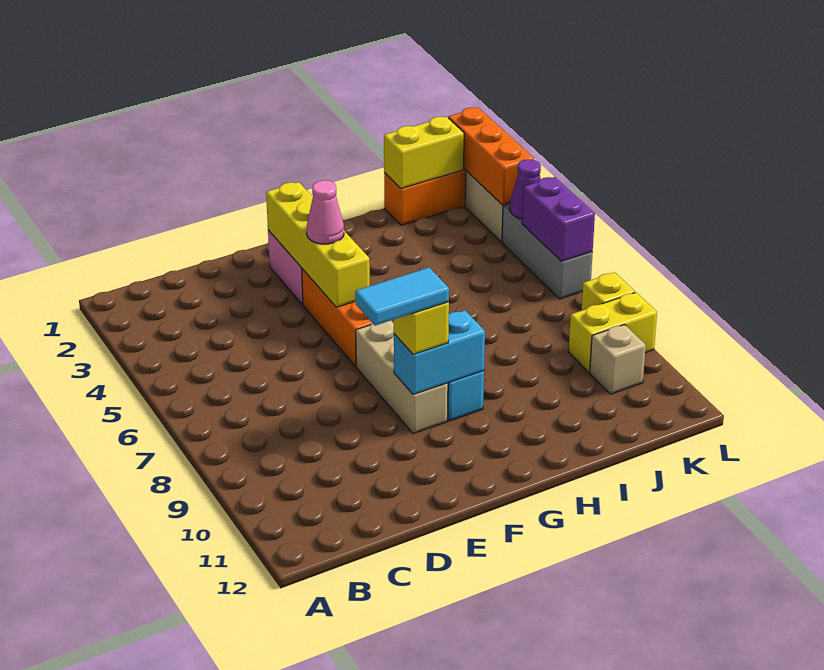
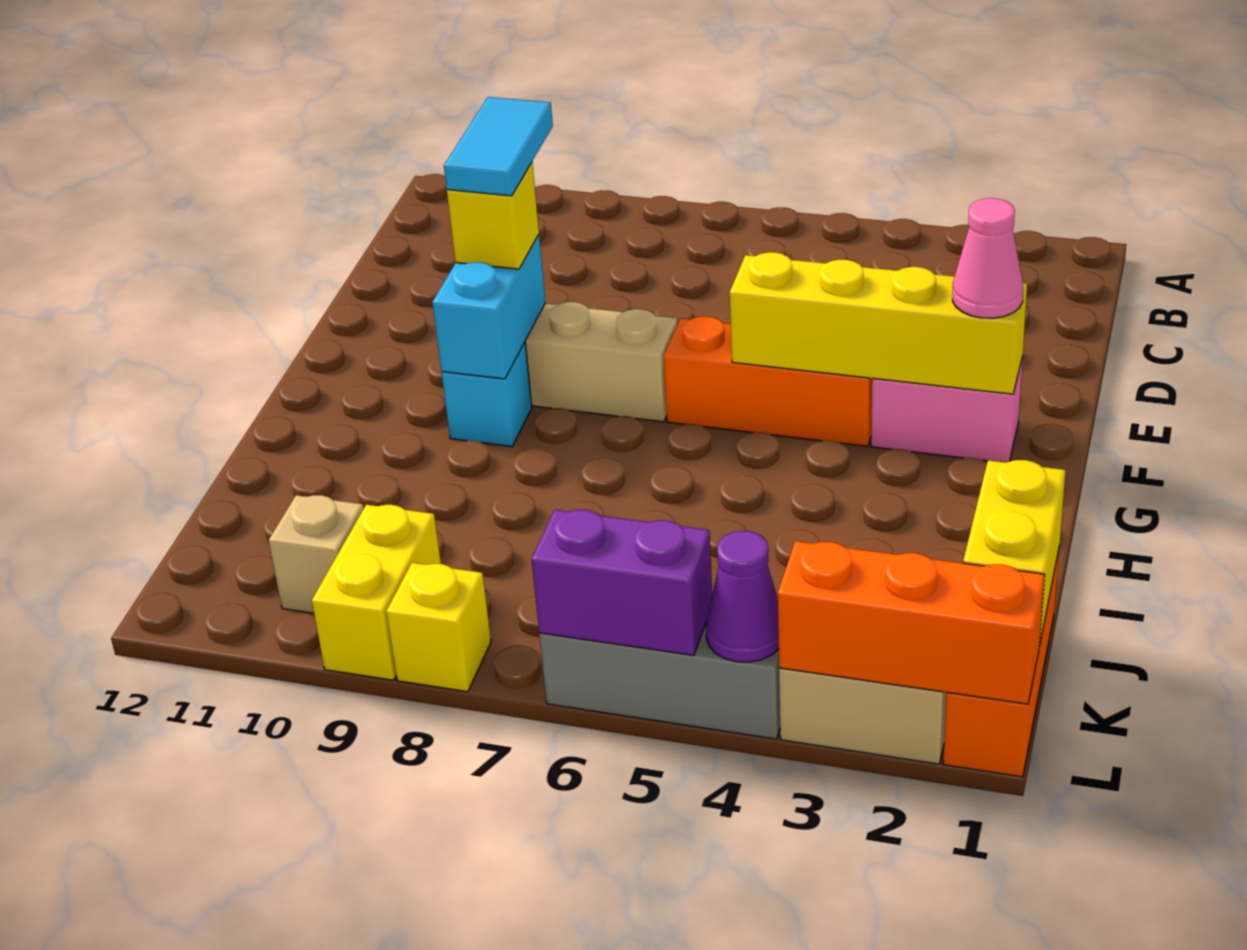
pink cone F4 level 3 -> pink cone F2 level 3

